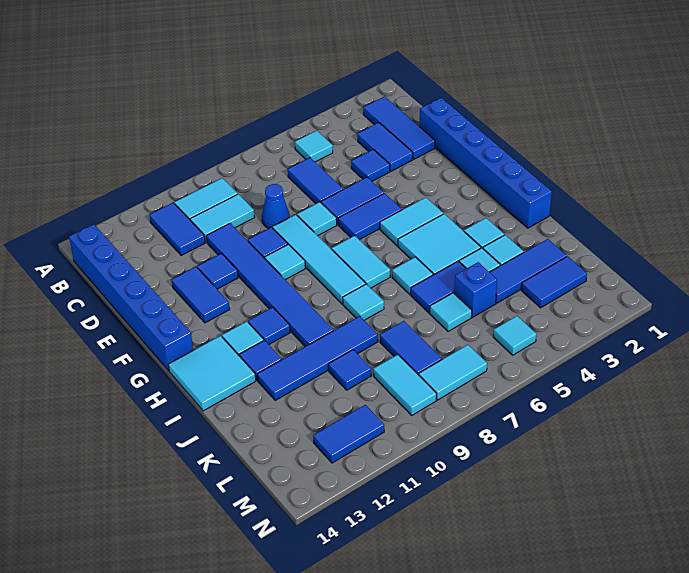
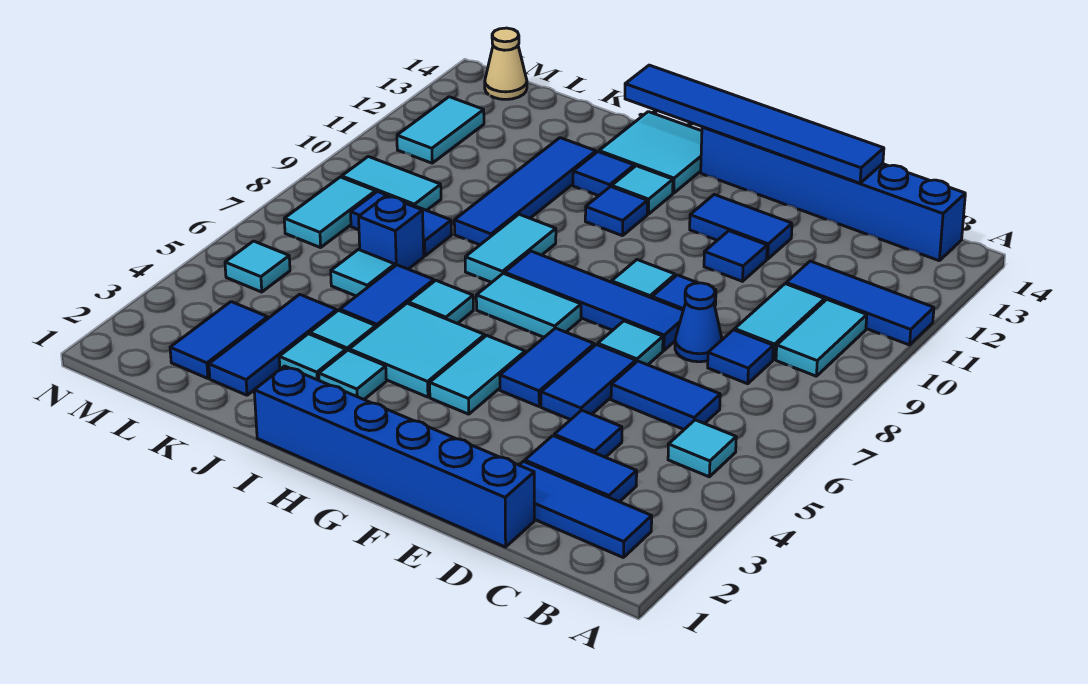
blue tile B11:C11 level 1 -> blue tile A11:C11 level 1
blue tile D10:I10 level 1 -> blue tile D14:I14 level 2
cyan tile E8:H8 level 1 -> blue tile E8:H8 level 1
cyan tile I8 level 1 -> cyan tile I8:I9 level 1
blue brick K5 level 1 -> blue brick K7 level 1
blue tile K10 level 1 -> blue tile C8 level 1
blue tile M11:M12 level 1 -> cyan tile M11:M12 level 1
none -> tan cone M14 level 1

